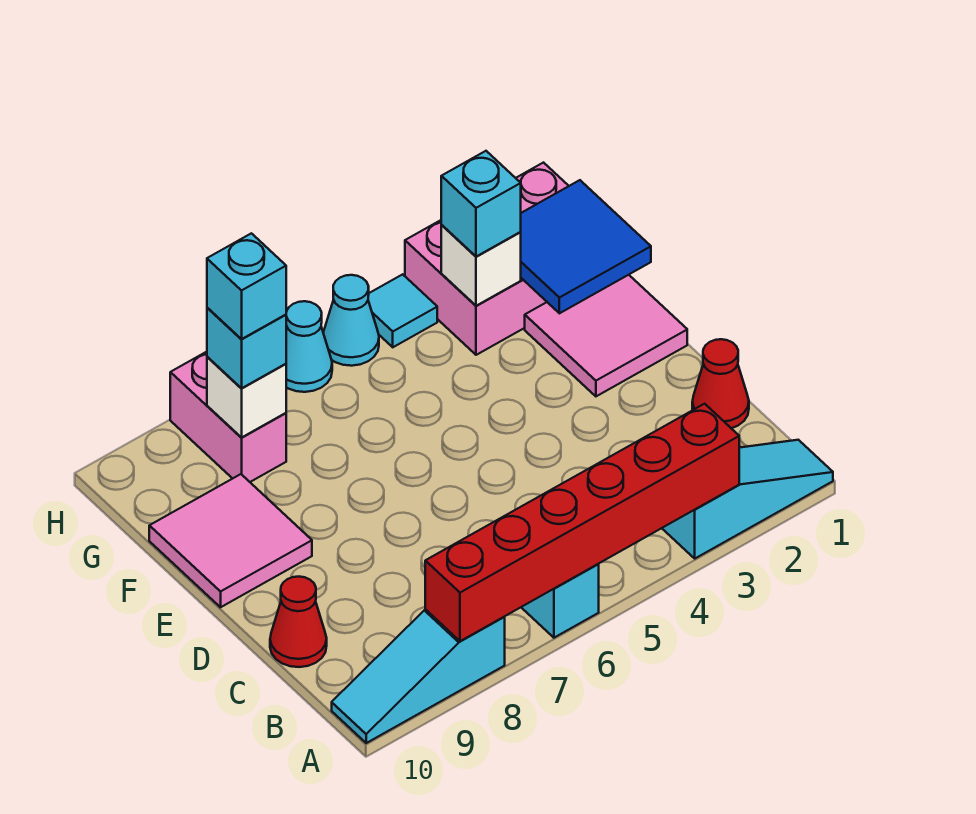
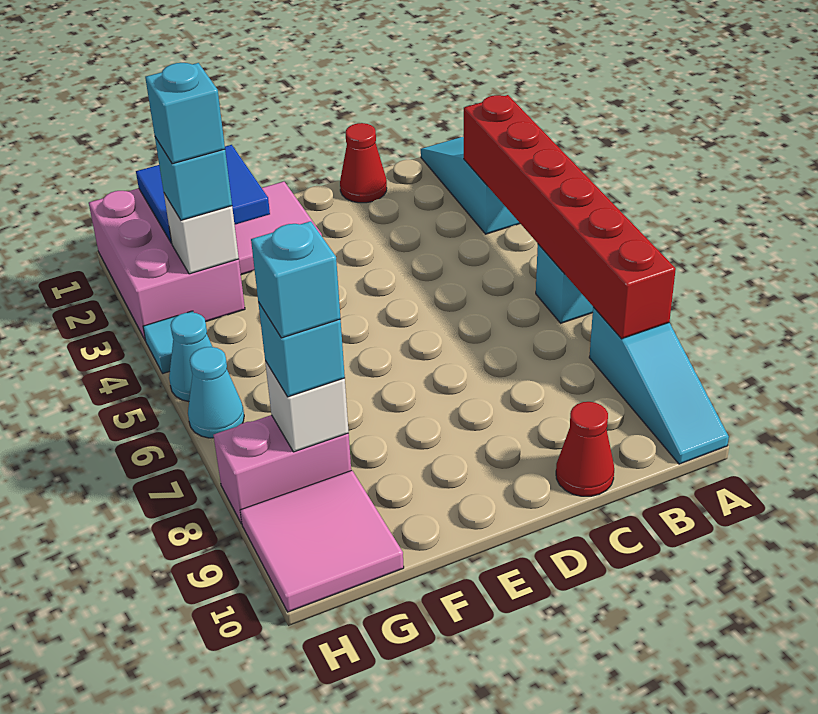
pink tile E9:F10 level 1 -> pink tile G9:H10 level 1
none -> cyan brick G3 level 4

